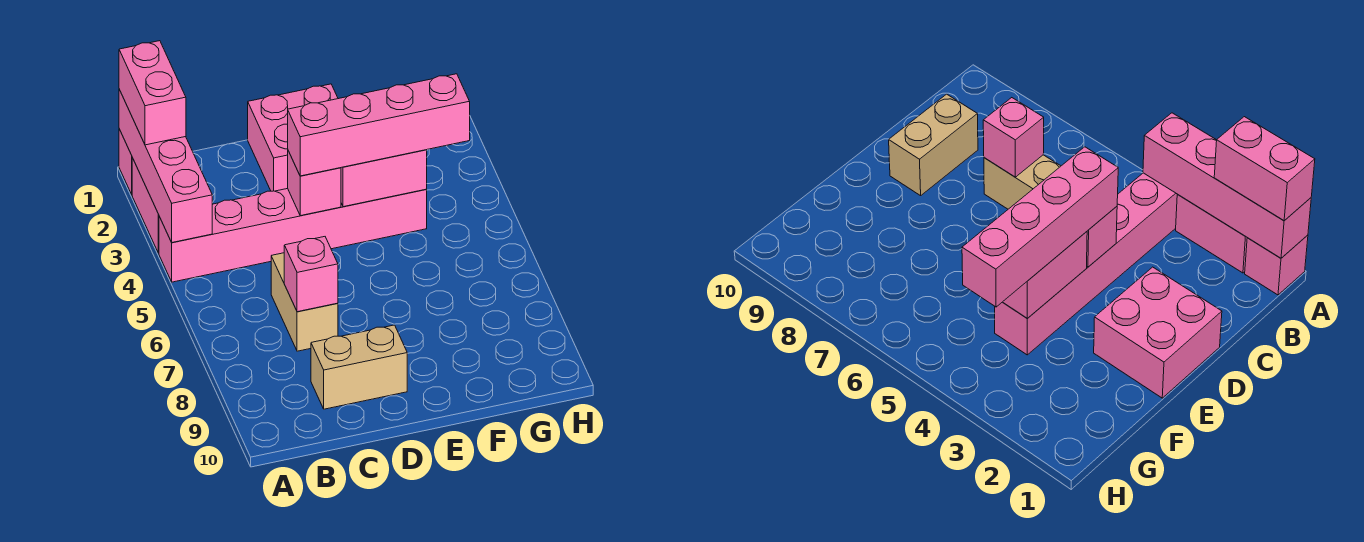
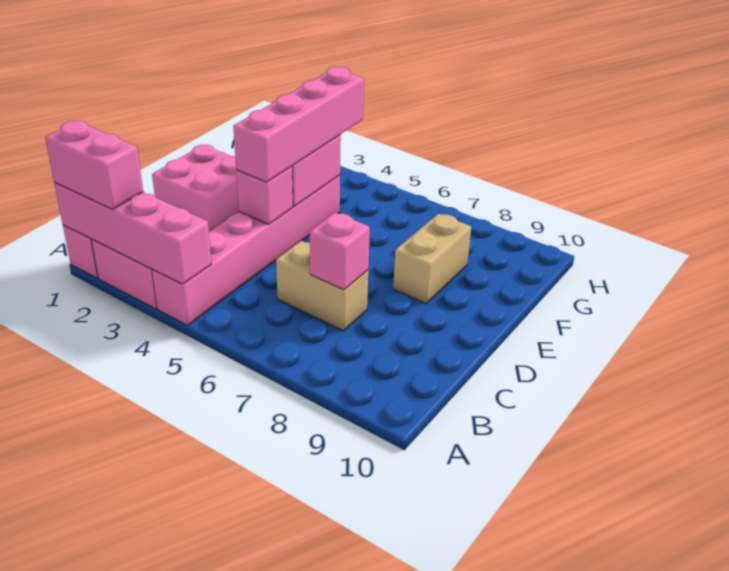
tan brick C9:D9 level 1 -> tan brick E8:F8 level 1

